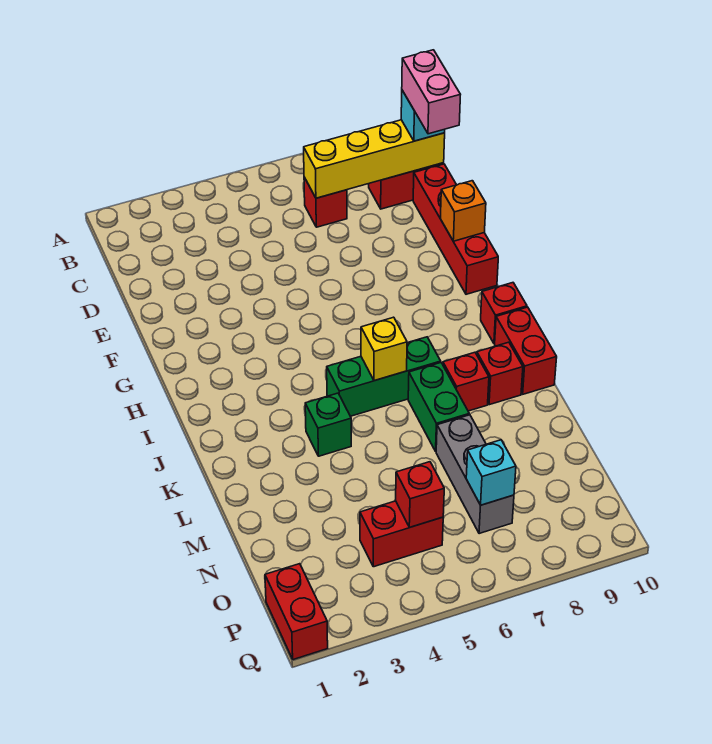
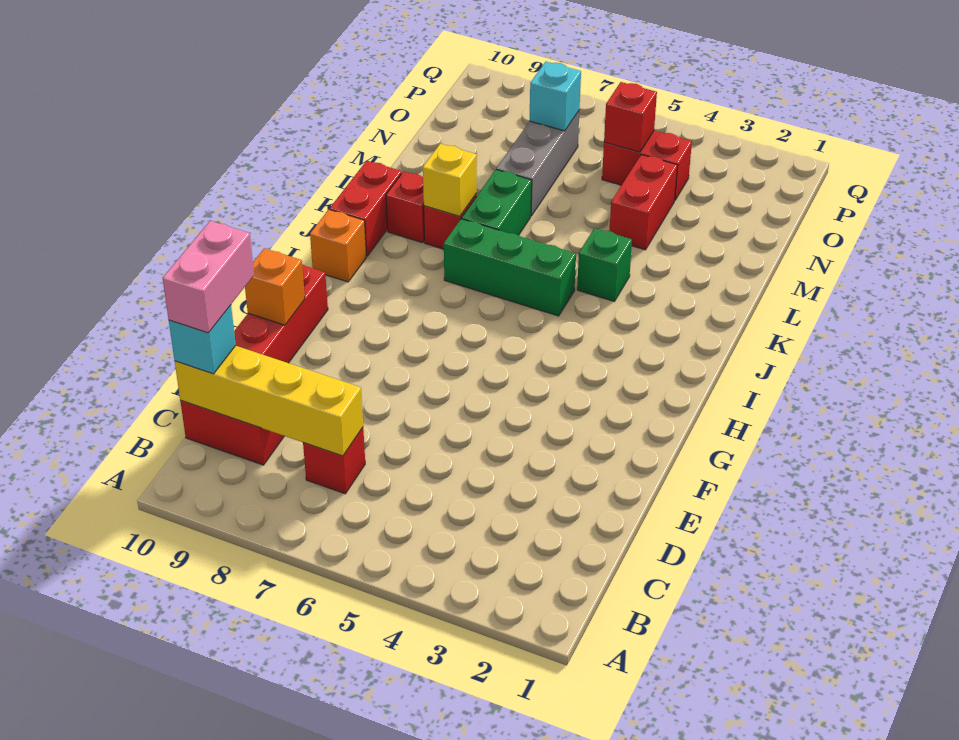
red brick I10 level 1 -> orange brick I10 level 1
yellow brick J6 level 2 -> yellow brick K8 level 2
red brick P1:Q1 level 1 -> red brick M4:N4 level 1

